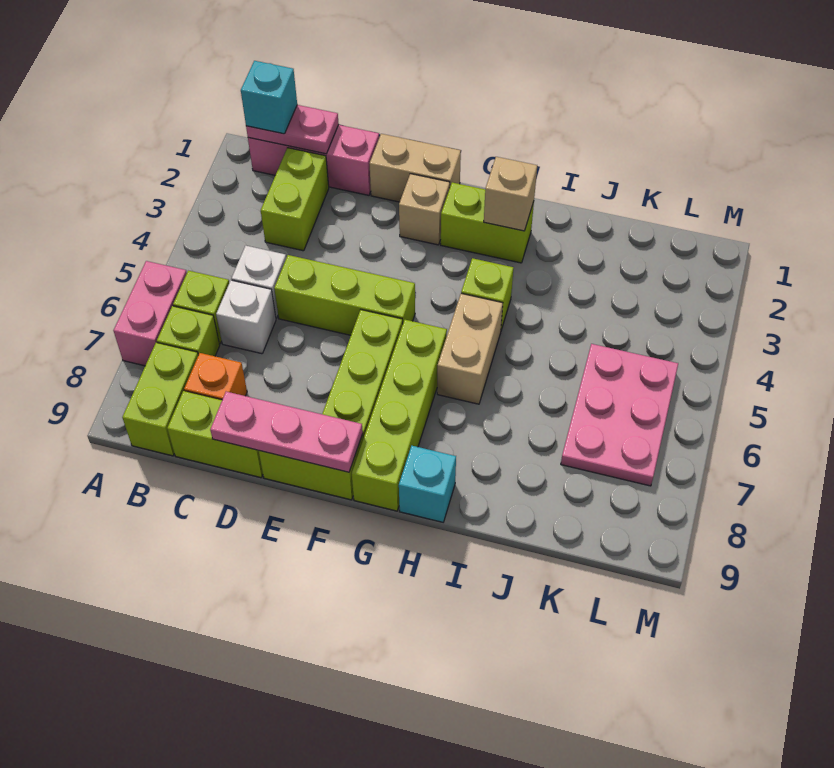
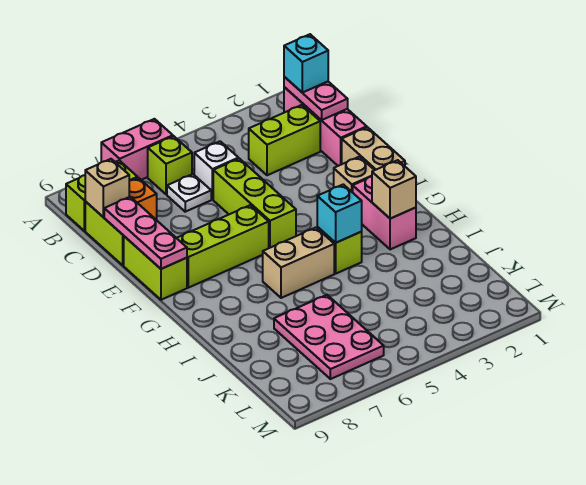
lime brick B7 level 1 -> none
white brick C6 level 1 -> white plate C6 level 1
none -> tan brick C9 level 2
lime brick G2:H2 level 1 -> pink brick G2:H2 level 1
lime brick G6:G9 level 1 -> none
cyan brick H9 level 1 -> cyan brick H4 level 2
pink plate K5:L7 level 1 -> pink plate J6:L7 level 1

